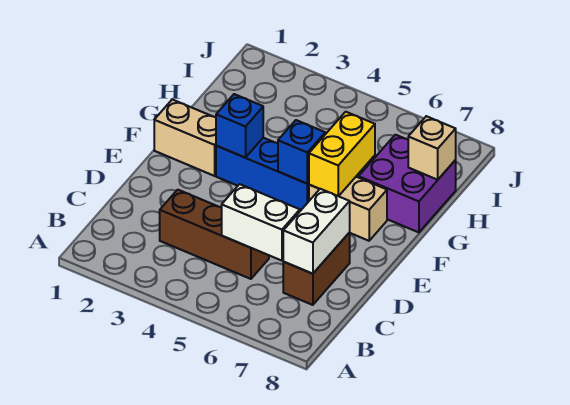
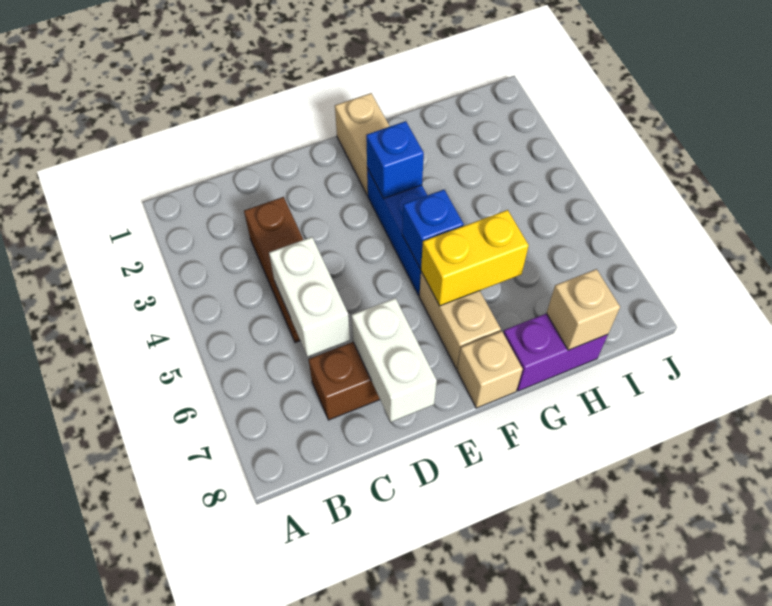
white brick C7:D7 level 2 -> white brick D7:D8 level 2
none -> tan brick F8 level 1
purple brick G7:H8 level 1 -> purple brick G8:H8 level 1

